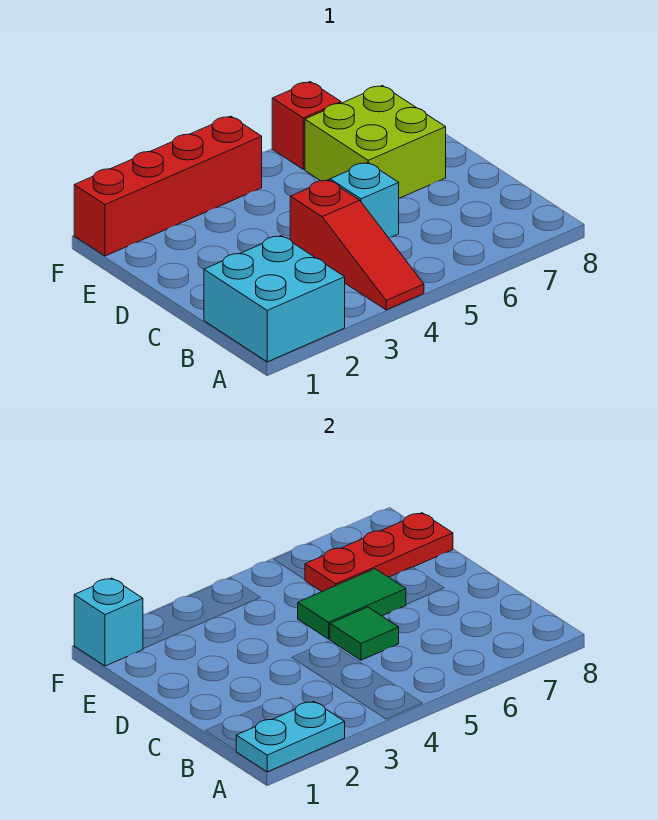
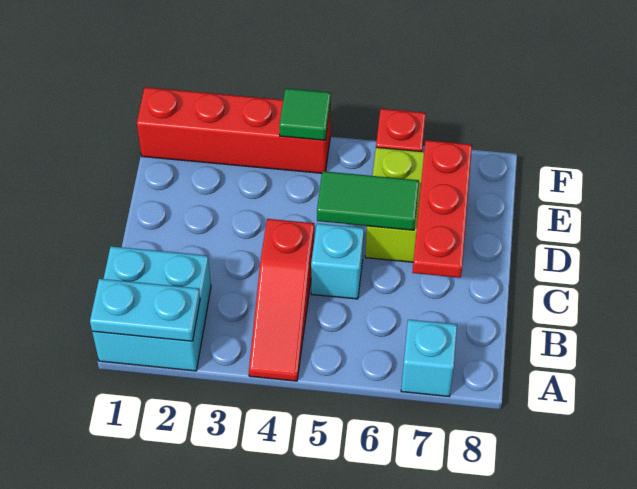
green tile C5 level 2 -> green tile F4 level 2
red plate E6:E8 level 2 -> red plate C7:E7 level 2
cyan brick F1 level 2 -> cyan brick A7 level 1

